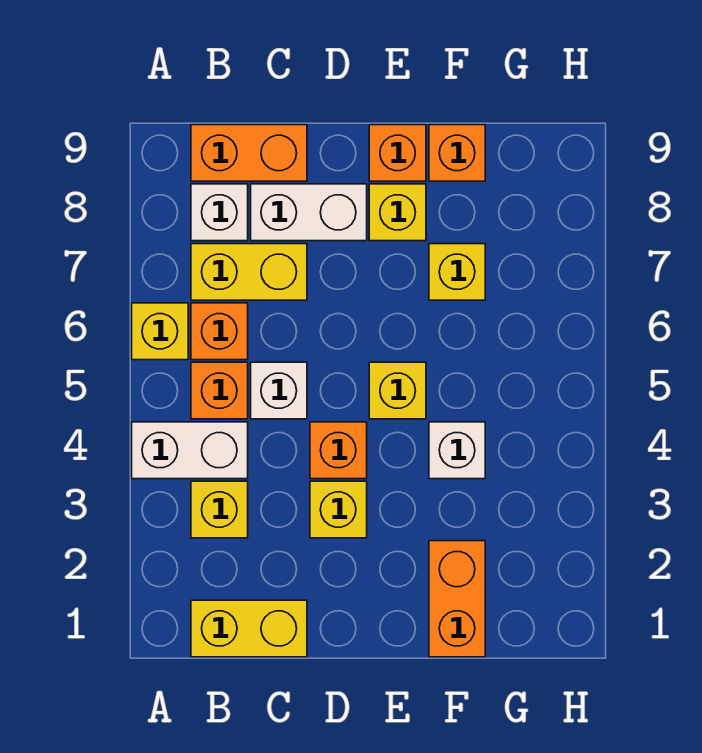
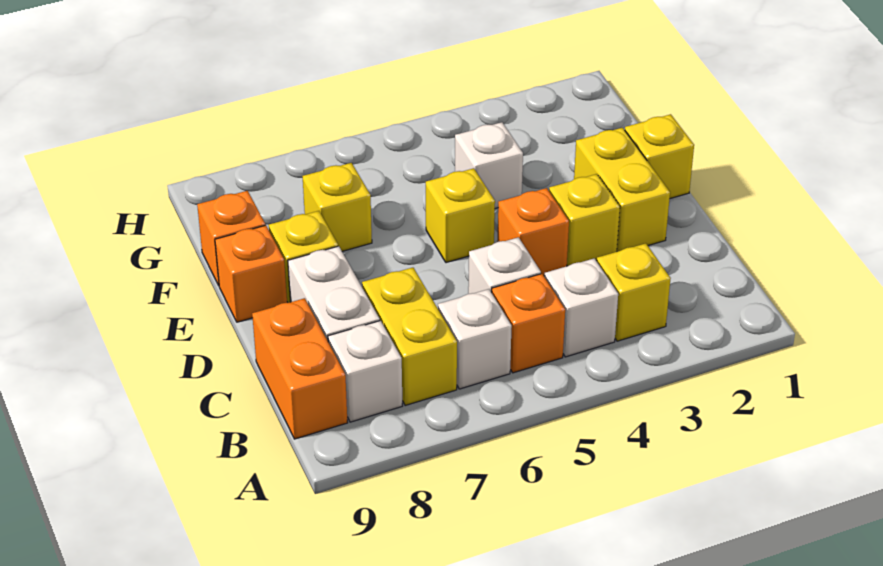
white brick A4:B4 level 1 -> white brick B4 level 1
yellow brick A6 level 1 -> yellow brick E1 level 1
yellow brick B1:C1 level 1 -> yellow brick D2:E2 level 1
orange brick B6 level 1 -> white brick B6 level 1
orange brick F1:F2 level 1 -> none

